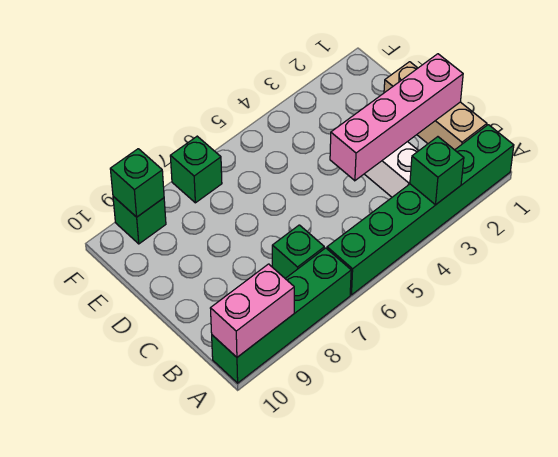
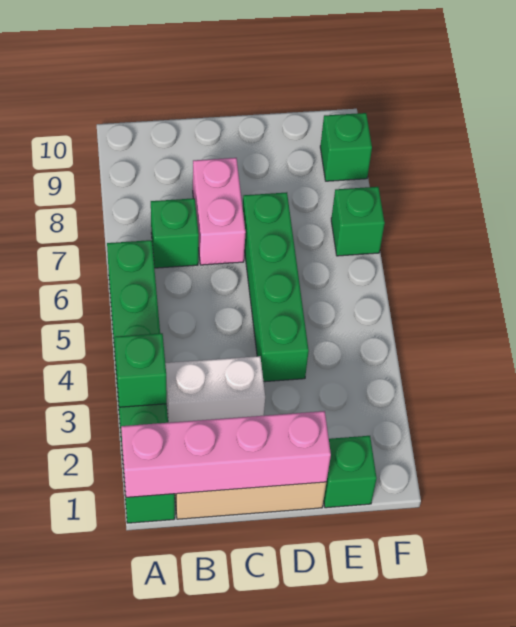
green brick A7:A10 level 1 -> green brick D4:D7 level 1
pink brick A9:A10 level 2 -> pink brick C7:C8 level 1
pink brick C1:C4 level 2 -> pink brick A1:D1 level 2
green brick F9 level 2 -> green brick E1 level 1

